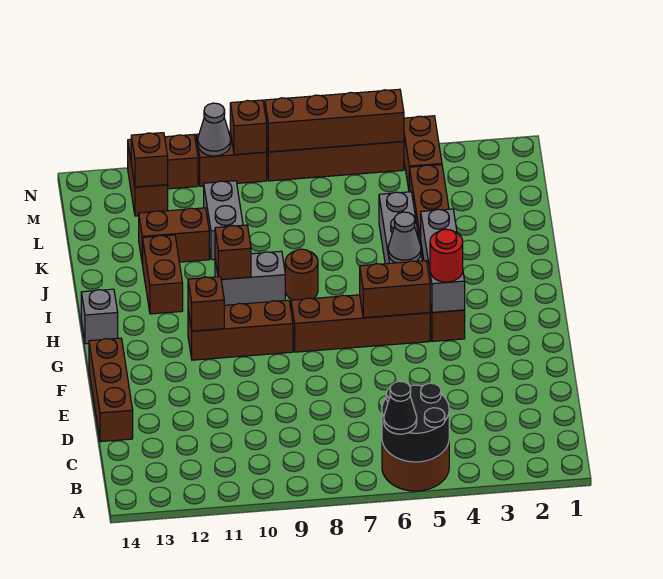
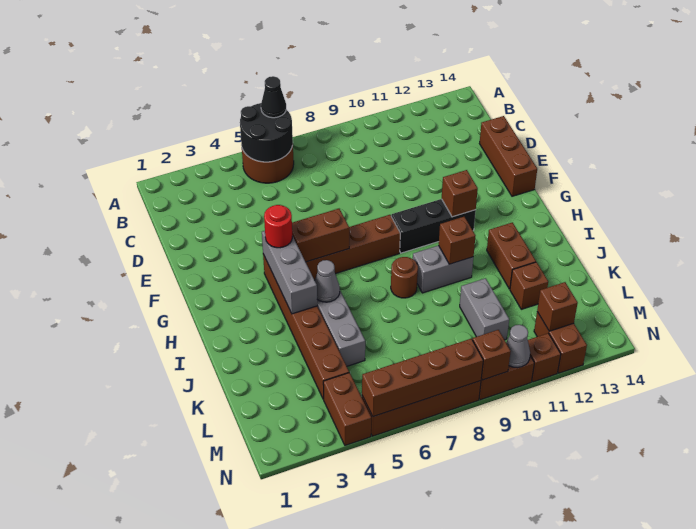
brown brick G9:G11 level 1 -> black brick G9:G11 level 1
grey brick H14 level 1 -> none
brown brick K11:K12 level 1 -> brown brick K12 level 1

